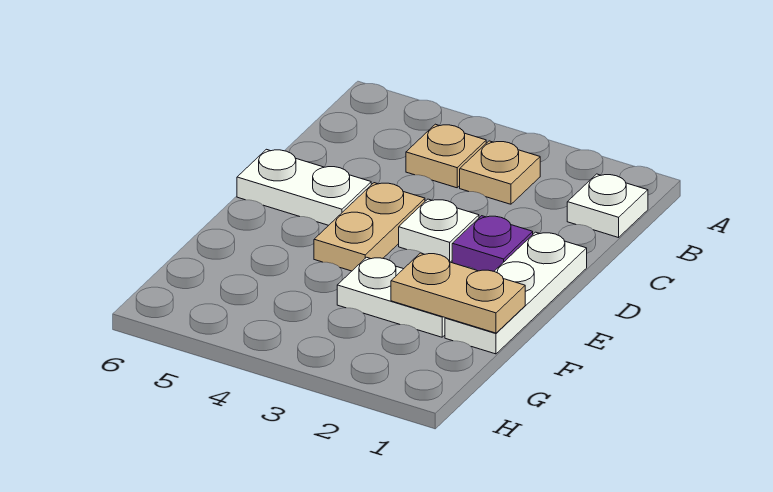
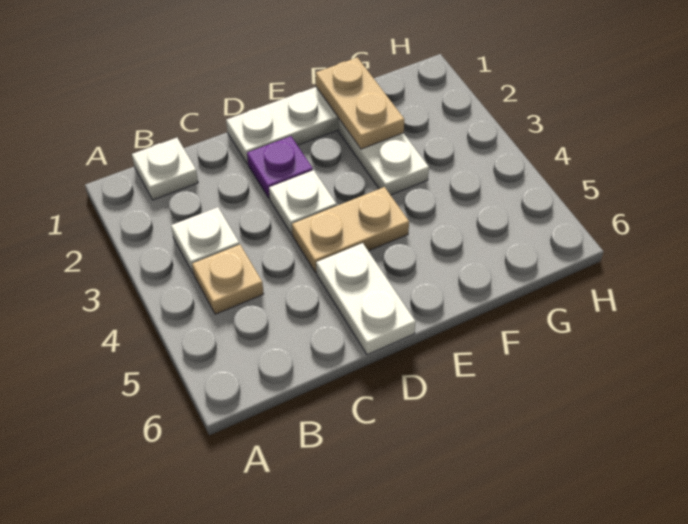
tan plate B3 level 1 -> white plate B3 level 1

